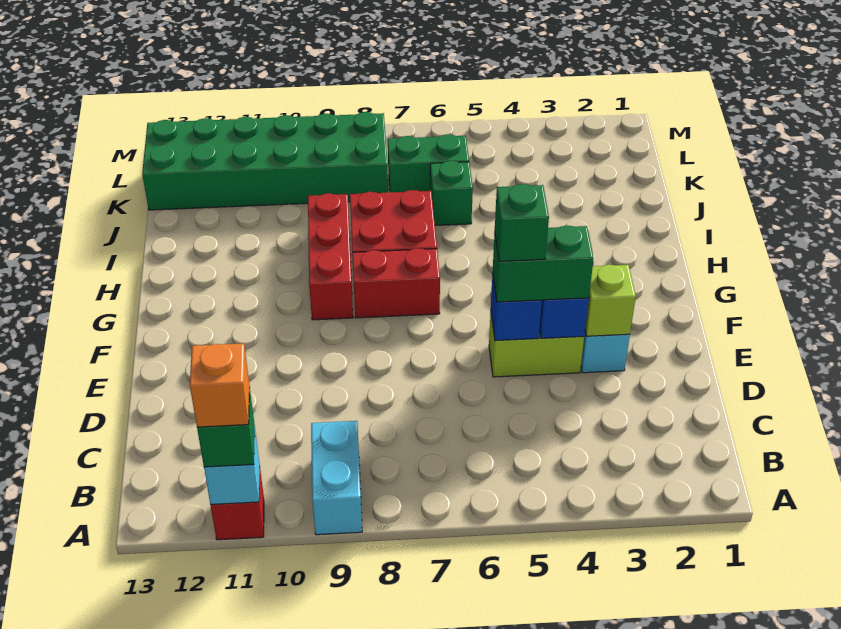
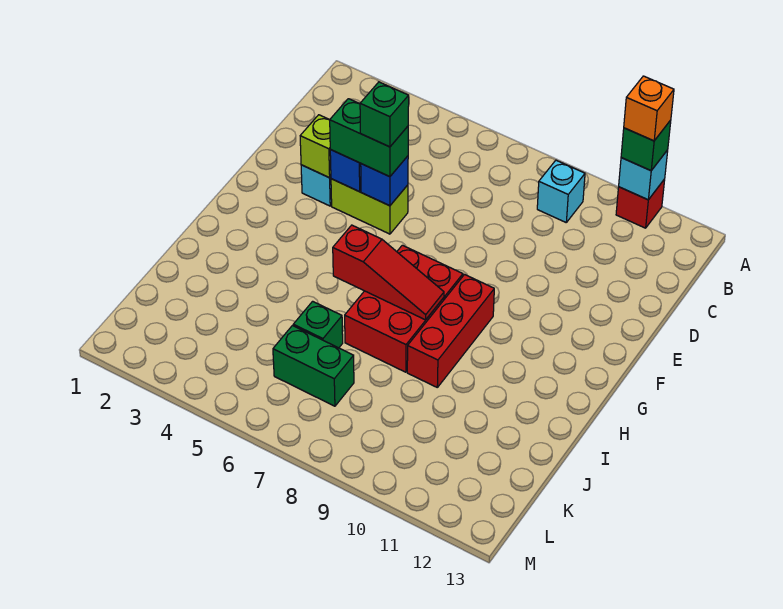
cyan brick A9:B9 level 1 -> cyan brick B9 level 1
none -> red slope H6:H8 level 2 top 6
green brick K8:L13 level 1 -> none

